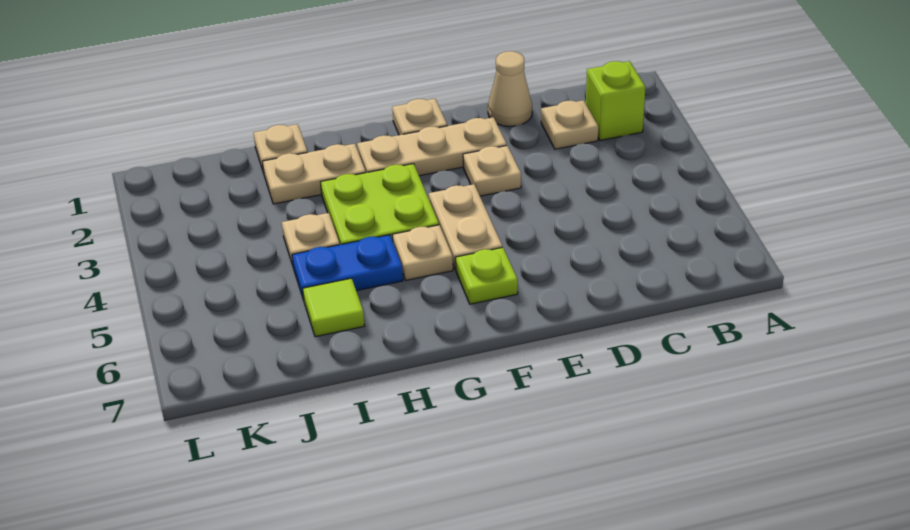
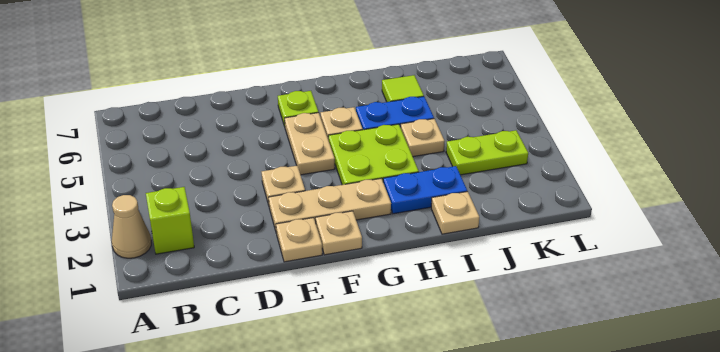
tan plate C2 level 1 -> tan plate E1 level 1
tan cone D1 level 1 -> tan cone A2 level 1
tan plate H2:I2 level 1 -> blue plate H2:I2 level 1
none -> lime plate J3:K3 level 1

